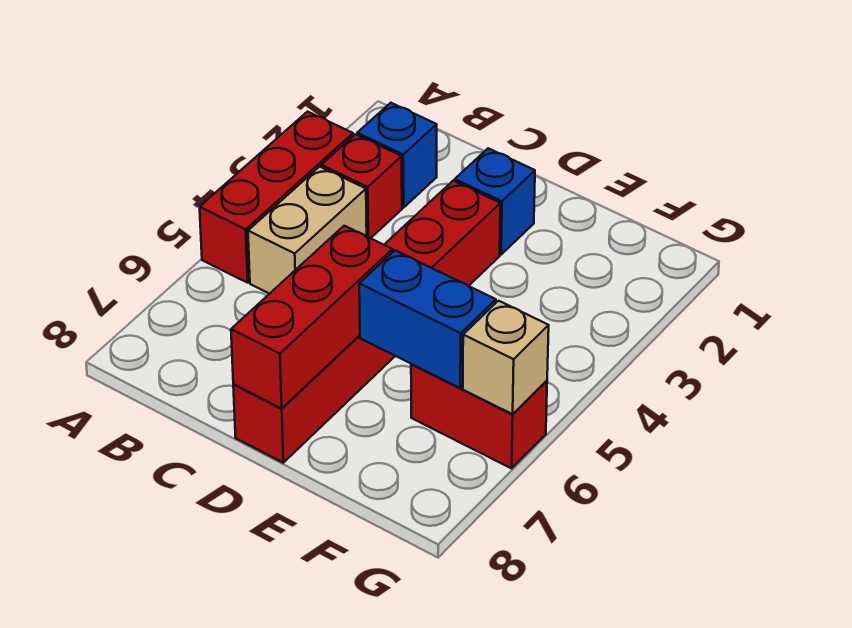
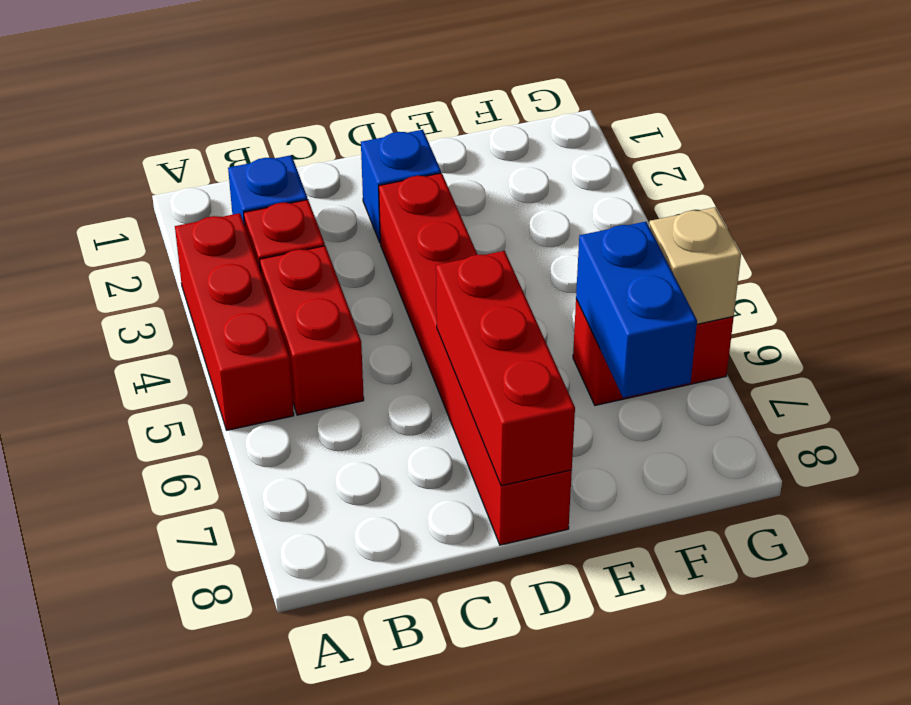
tan brick B4:B5 level 1 -> red brick B4:B5 level 1
blue brick E6:F6 level 2 -> blue brick F6:F7 level 2

